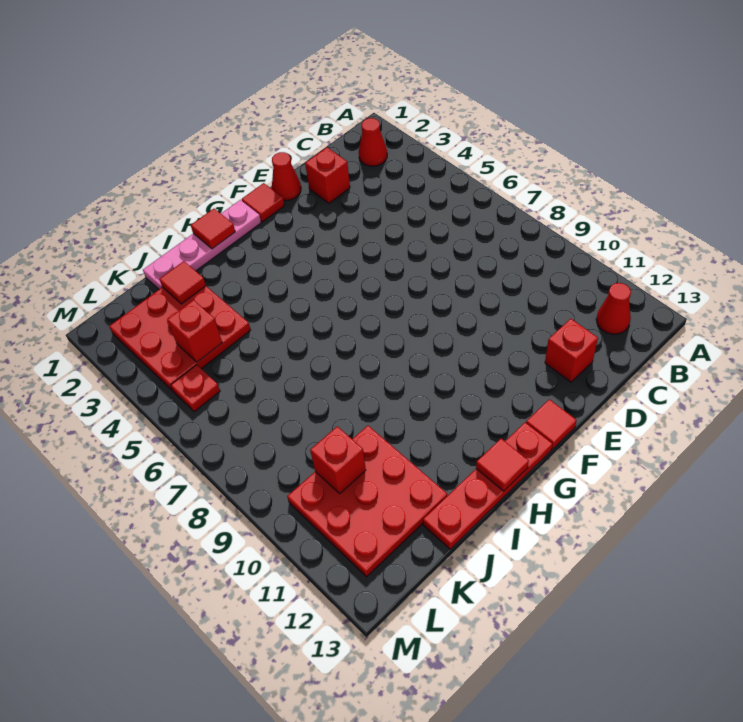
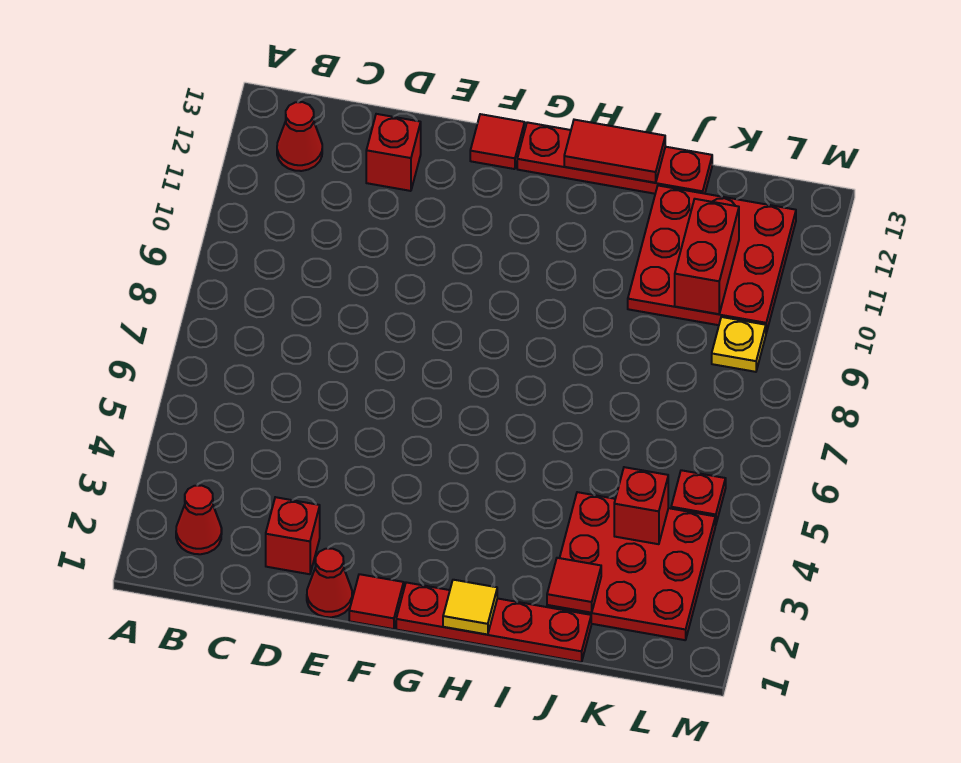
pink plate G1:J1 level 1 -> red plate G1:J1 level 1
red tile H1 level 2 -> yellow tile H1 level 2
red tile H13 level 2 -> red tile H13:I13 level 2
red brick K10 level 2 -> red brick K10:K11 level 2
none -> yellow plate L9 level 1

